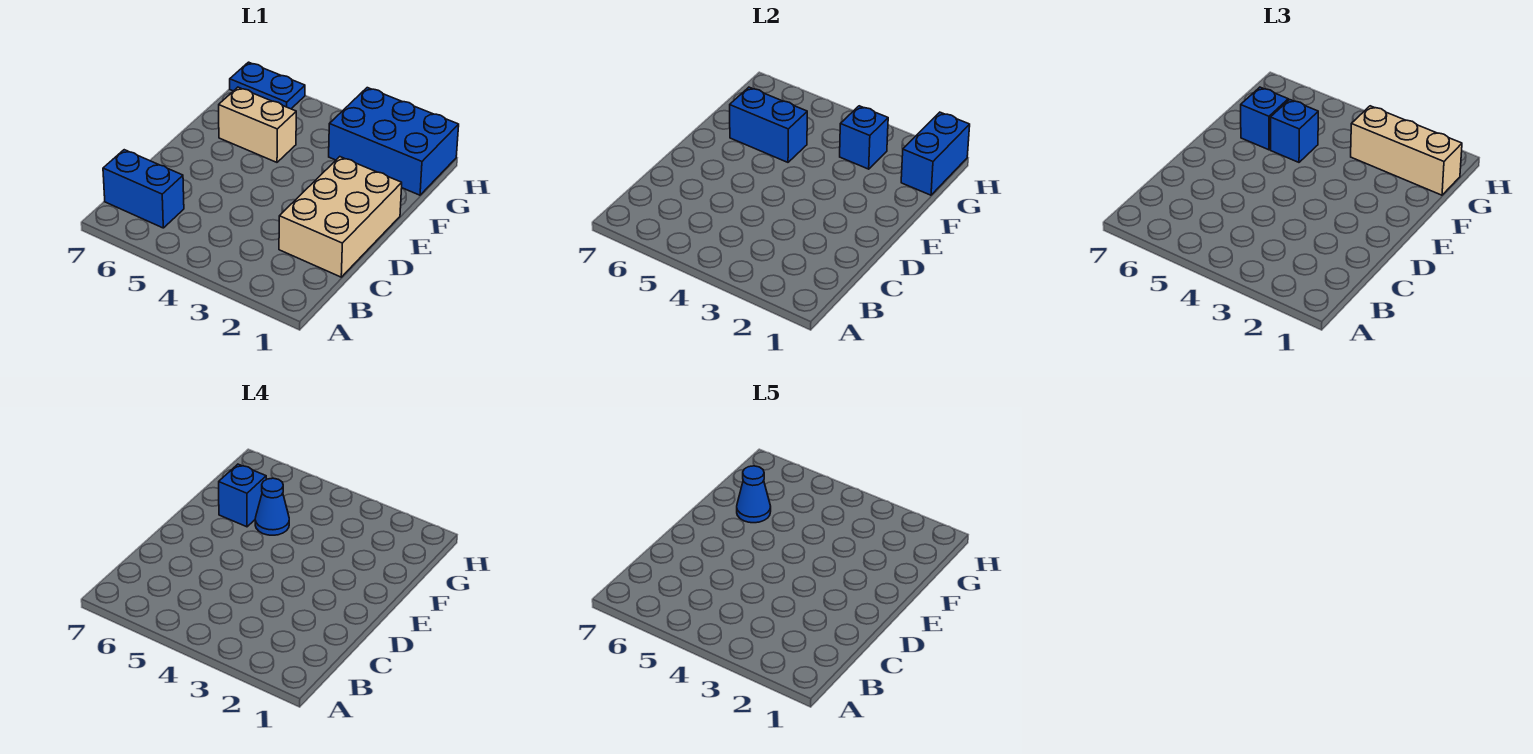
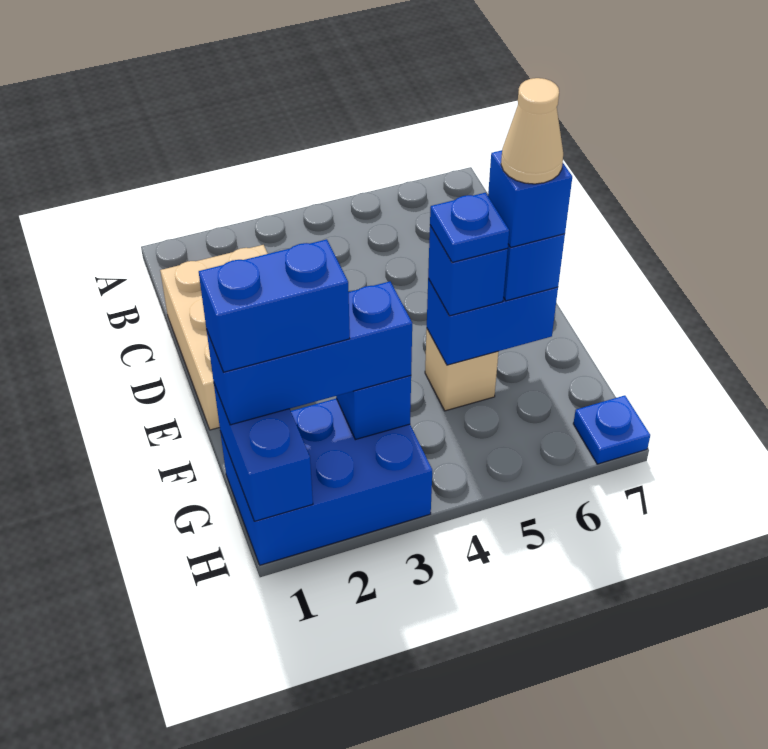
blue brick B6:B7 level 1 -> blue brick G1:G2 level 4
tan brick F5:F6 level 1 -> tan brick F5 level 1
blue cone F5 level 4 -> blue plate F5 level 4
blue cone F6 level 5 -> tan cone F6 level 5
tan brick G1:G3 level 3 -> blue brick G1:G3 level 3
blue plate H6:H7 level 1 -> blue plate H7 level 1

